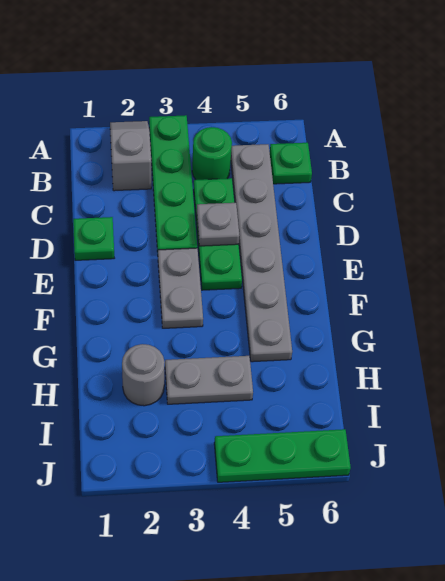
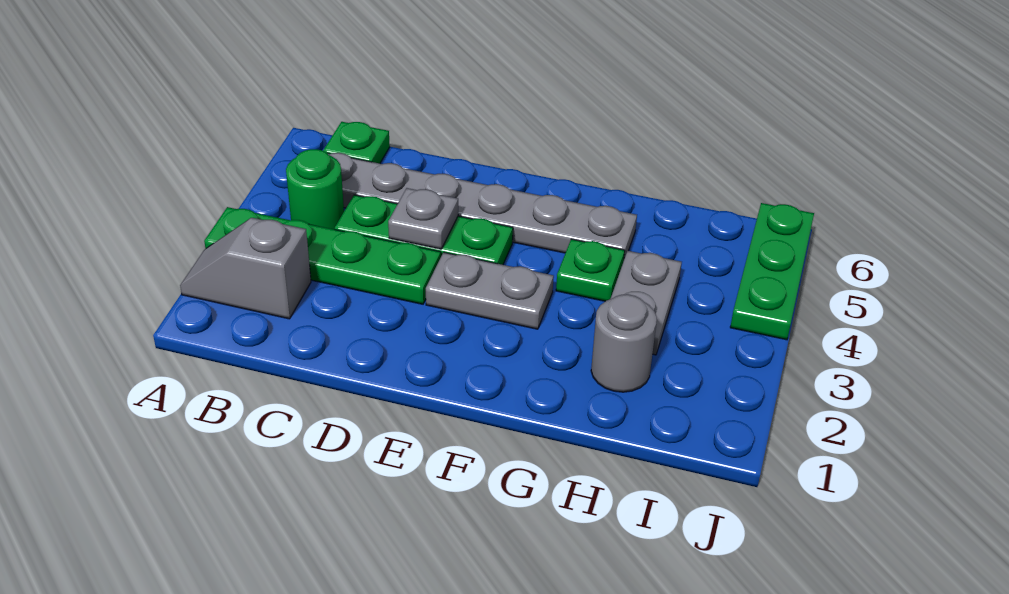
green plate D1 level 1 -> green plate G4 level 1

